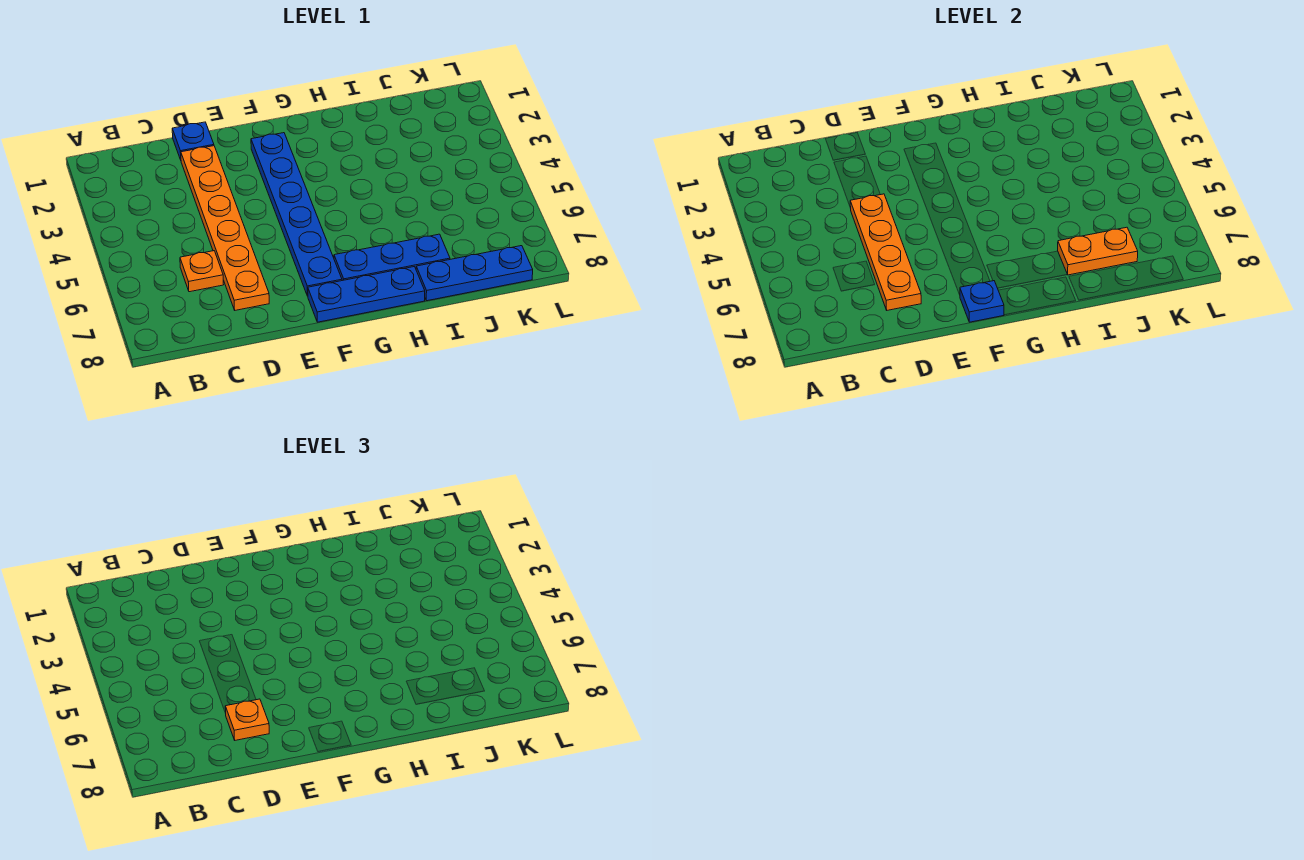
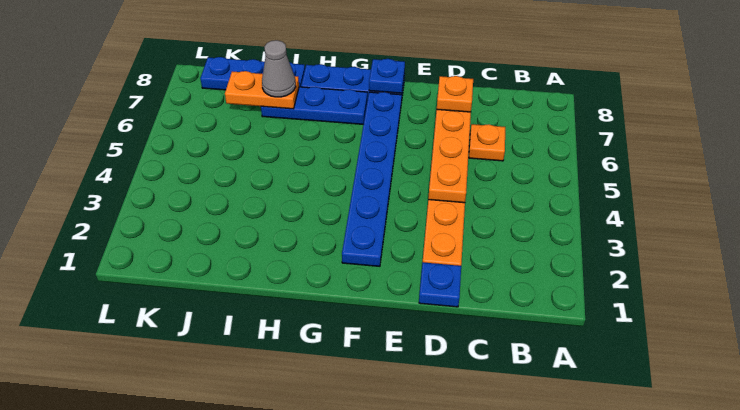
none -> grey cone I7 level 3

